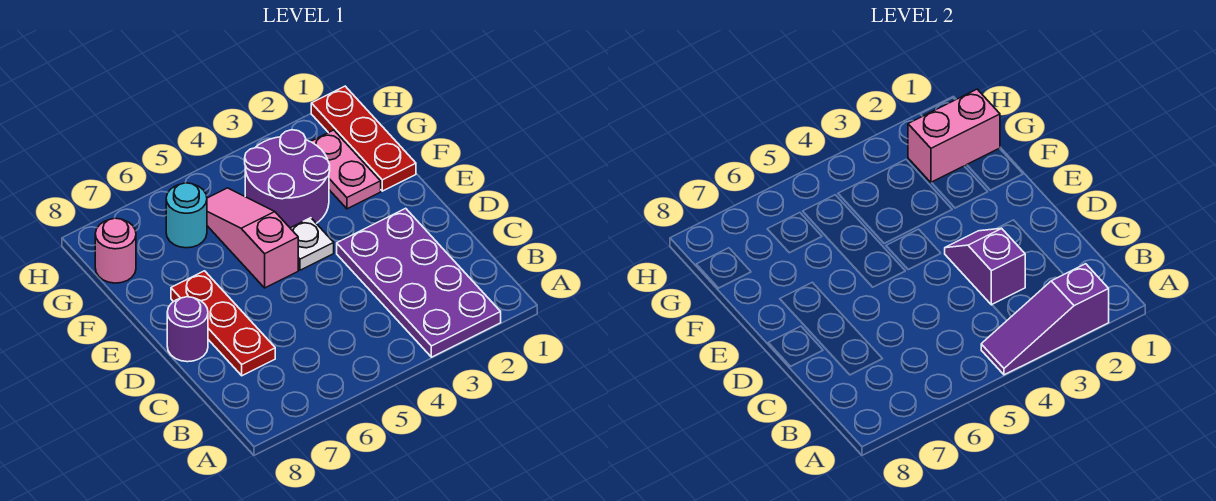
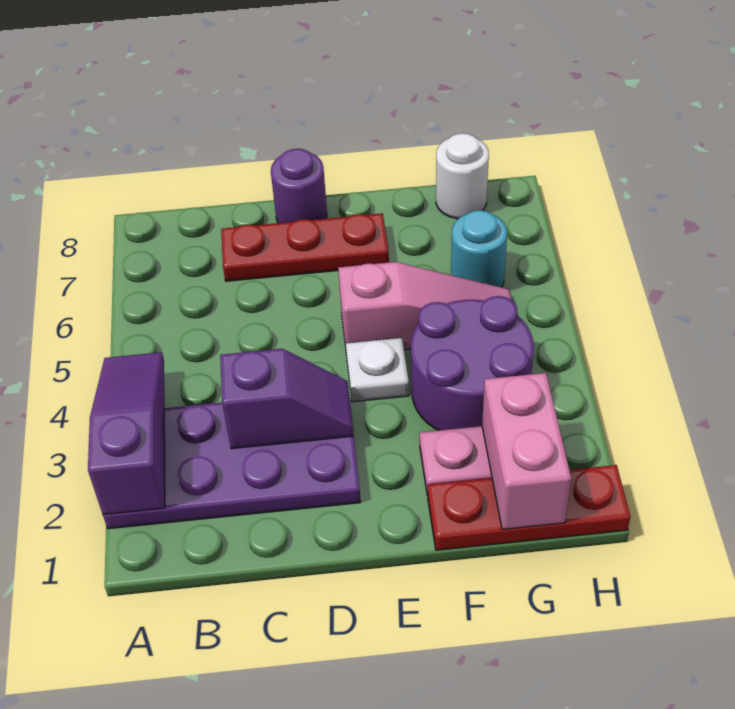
pink round brick G8 level 1 -> white round brick G8 level 1

